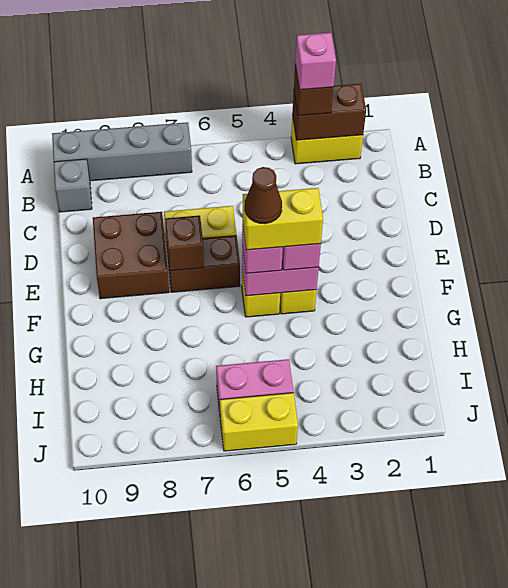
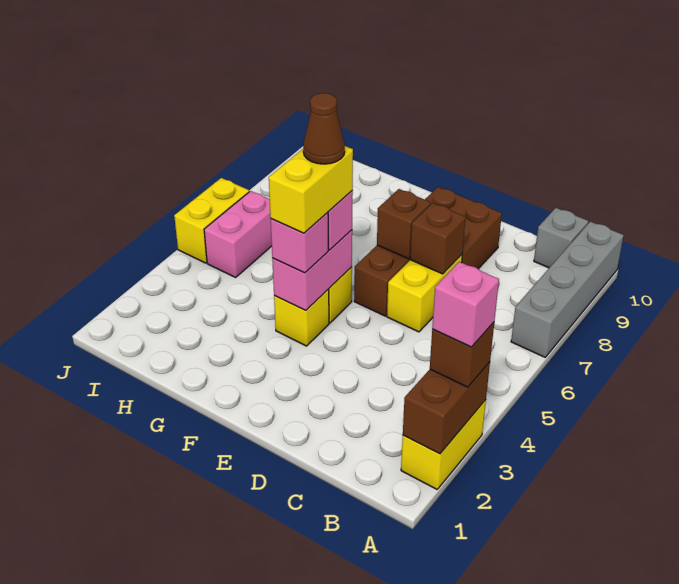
none -> brown brick D7 level 2

